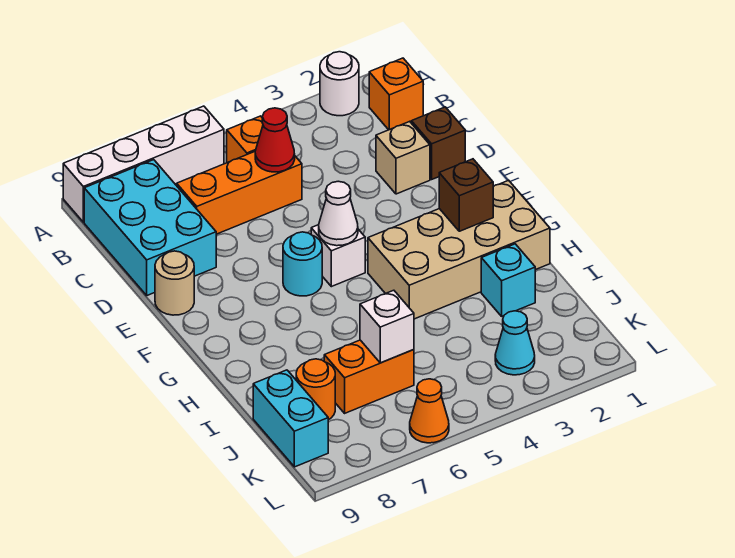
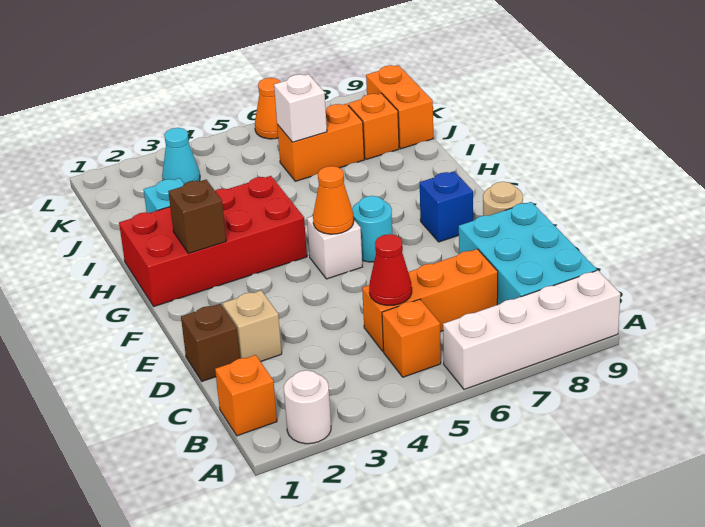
white cone F5 level 2 -> orange cone F5 level 2
none -> blue brick F8 level 1
tan brick G1:H4 level 1 -> red brick G1:H4 level 1
orange round brick J8 level 1 -> orange brick J8 level 1
cyan brick J9:K9 level 1 -> orange brick J9:K9 level 1

